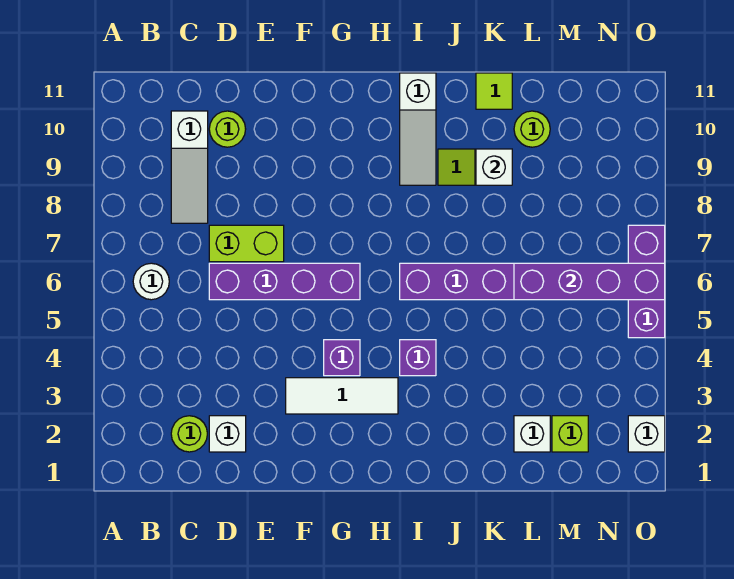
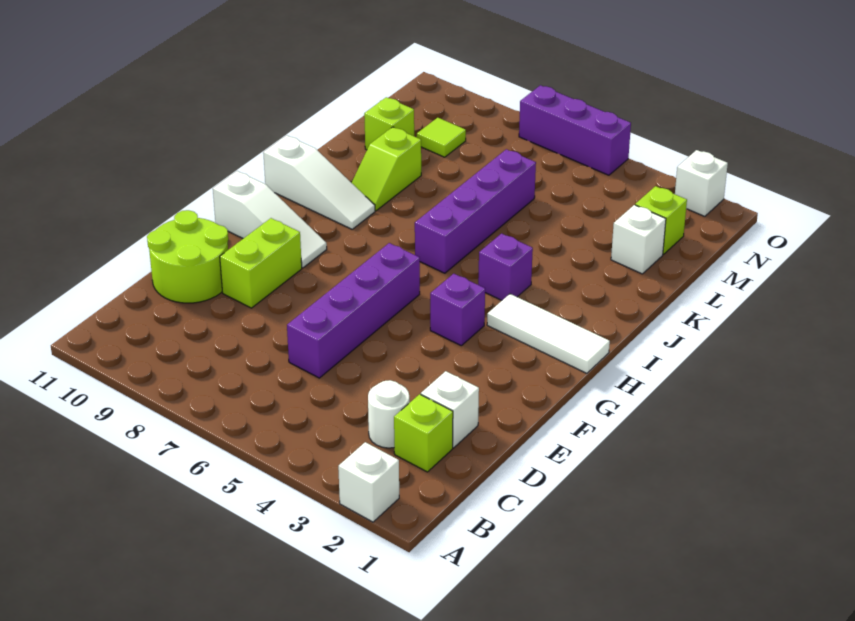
white round brick B6 level 1 -> white round brick C3 level 1
lime round brick C2 level 1 -> lime brick C2 level 1
white slope C8:C10 level 1 top 10 -> white slope G9:G11 level 1 top 11
lime brick D7:E7 level 1 -> lime brick E9:F9 level 1
lime round brick D10 level 1 -> lime round brick D10:E11 level 1
white tile F3:H3 level 1 -> white tile H1:H3 level 1
white brick K9 level 2 -> white brick A2 level 1
lime tile K11 level 1 -> lime tile M9 level 1
purple brick L6:O6 level 2 -> none
lime round brick L10 level 1 -> lime brick L10 level 1

